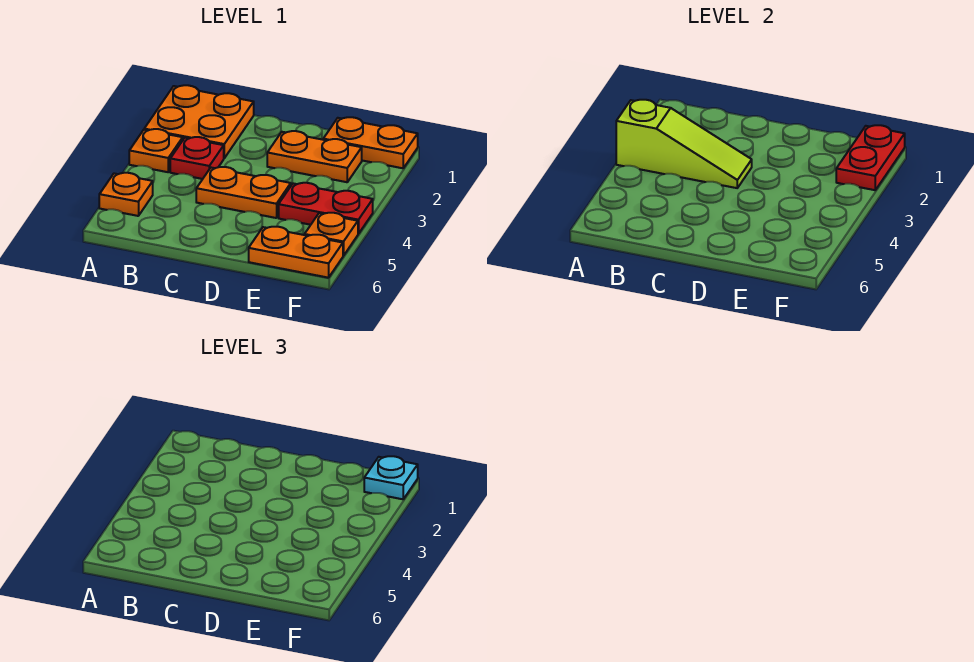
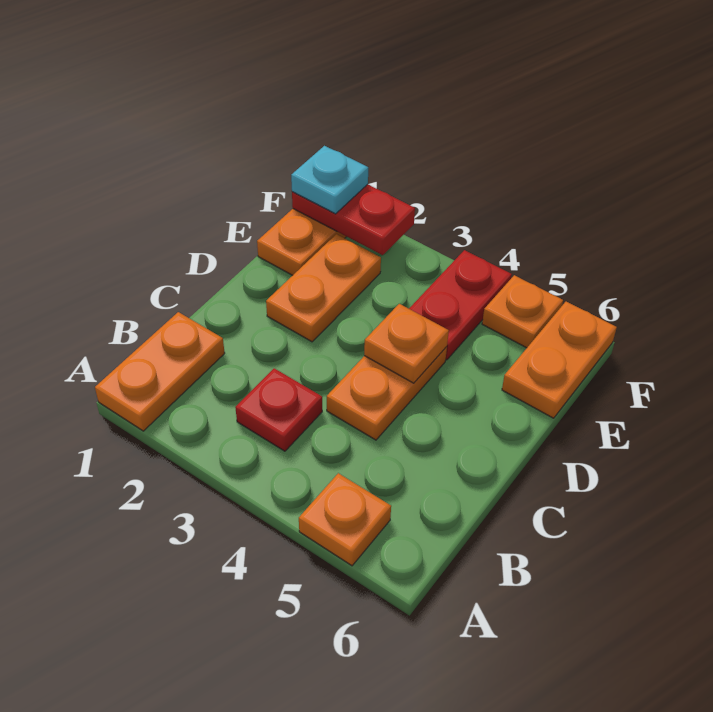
orange plate A1:B2 level 1 -> orange plate A1:B1 level 1
orange plate A3 level 1 -> orange plate D4 level 2
lime slope A3:C3 level 2 top A -> none

